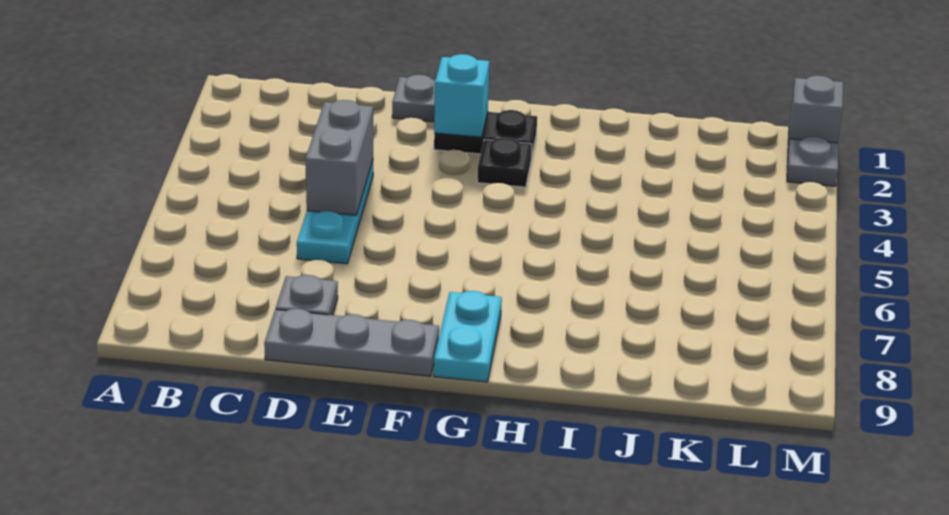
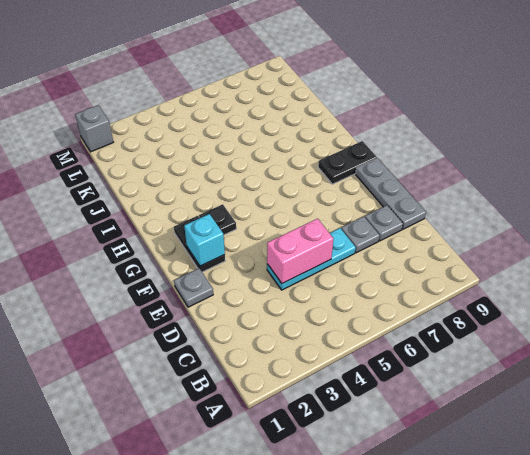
grey brick D4:D5 level 2 -> pink brick D4:D5 level 2
cyan plate G8:G9 level 1 -> black plate G8:G9 level 1
grey plate M2 level 1 -> grey plate D7 level 1

